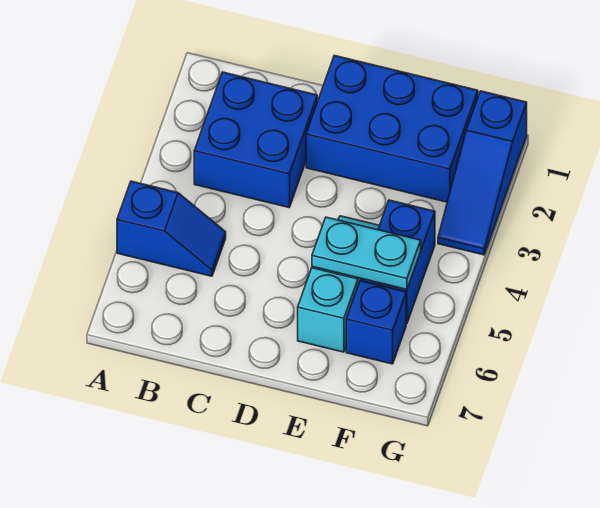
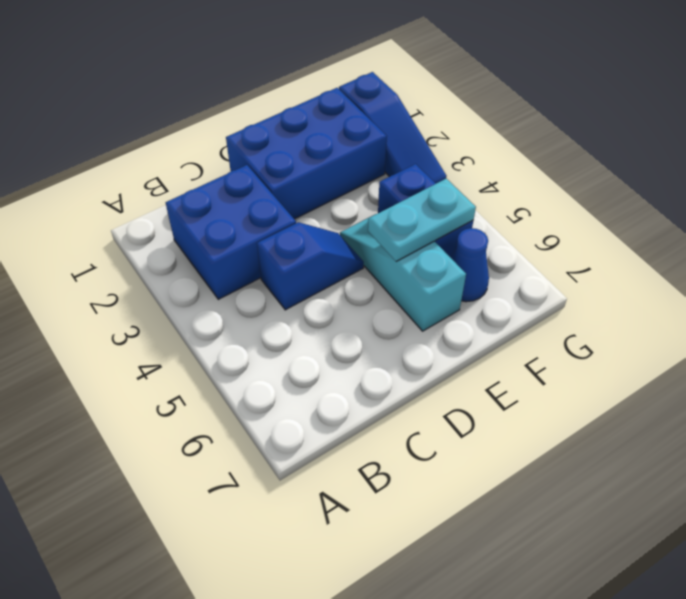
blue slope A5:B5 level 1 top A -> blue slope C4:D4 level 1 top C
blue brick F6 level 1 -> blue cone F6 level 1

